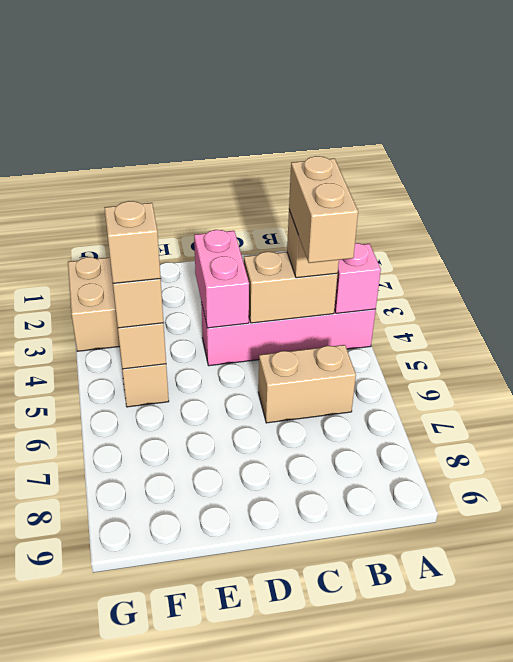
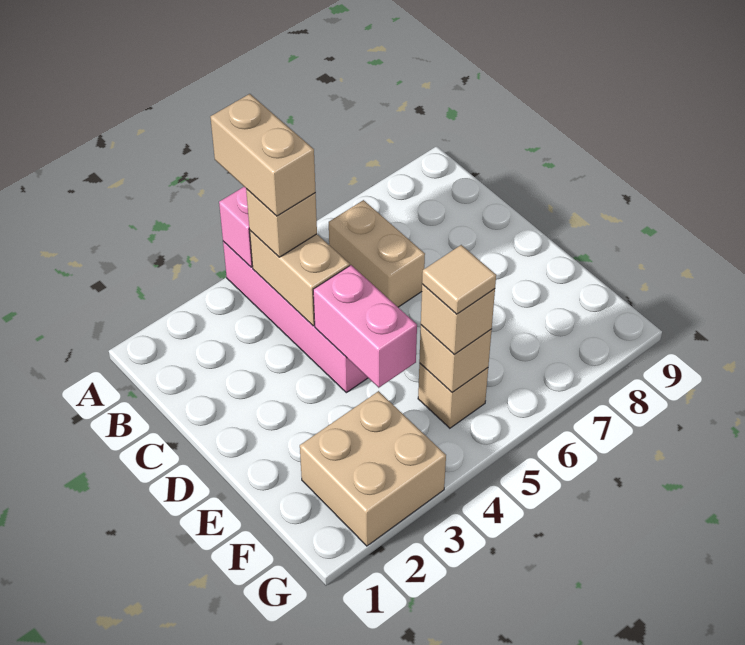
tan brick B4:B5 level 4 -> tan brick A4:B4 level 4
pink brick D3:D4 level 2 -> pink brick D4:E4 level 2
tan brick F5 level 4 -> tan tile F5 level 4

